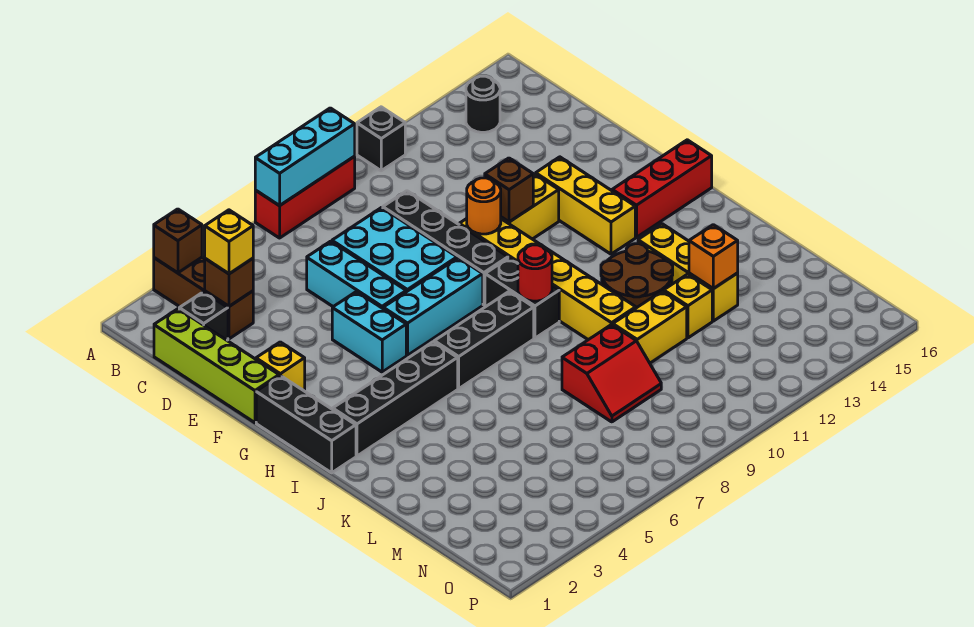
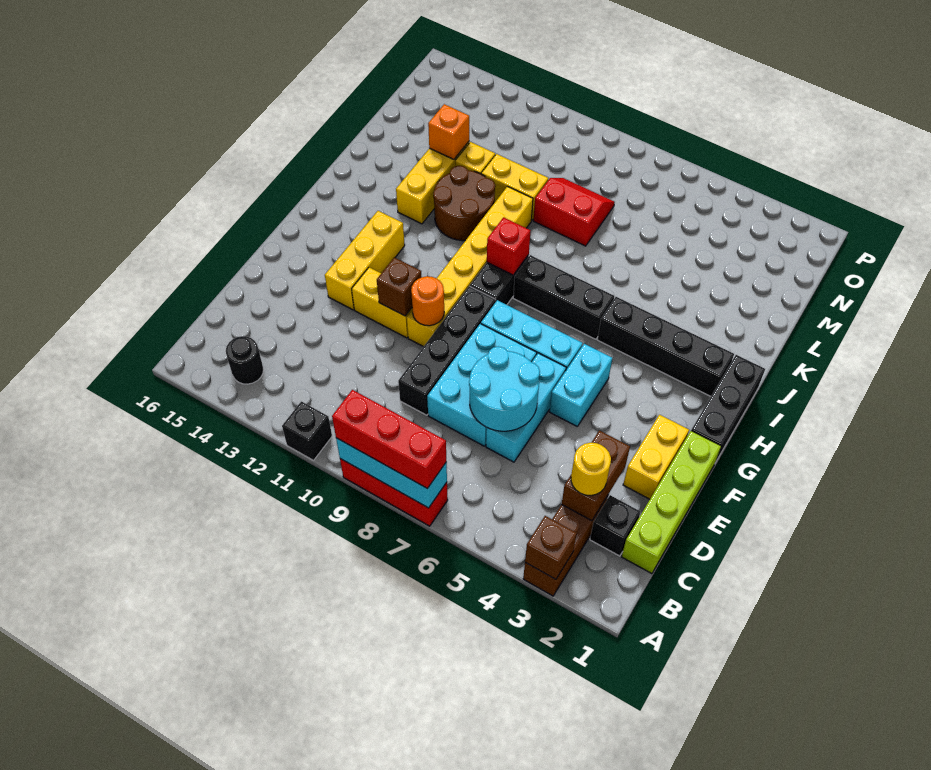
brown brick C3 level 2 -> brown brick C3:D3 level 2
yellow brick C3 level 3 -> yellow round brick C3 level 3
none -> cyan round brick D6:E7 level 2
yellow brick F2 level 1 -> yellow brick E2:F2 level 1
red brick H14:H16 level 1 -> red brick A7:A9 level 3
red round brick I9 level 2 -> red brick I9 level 2

